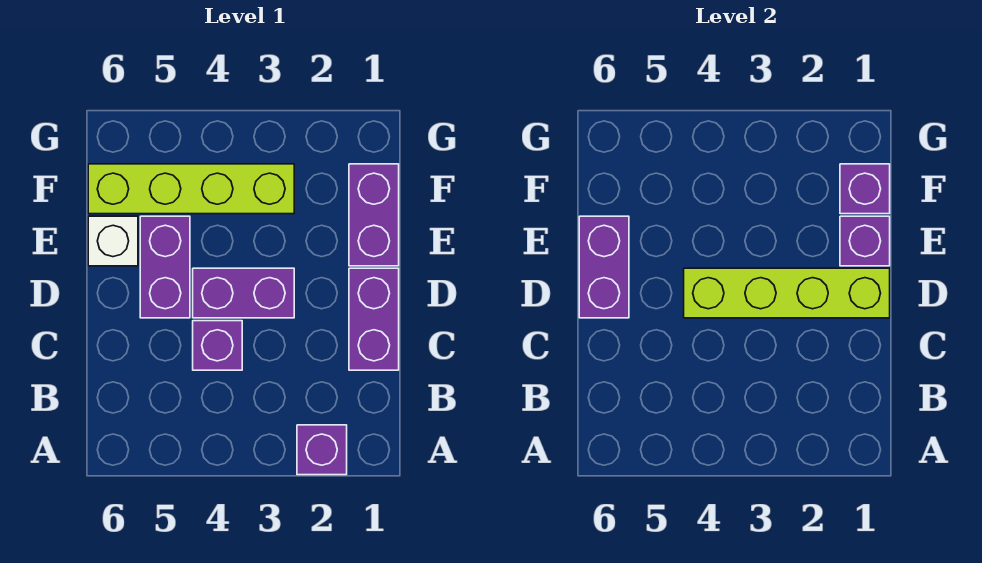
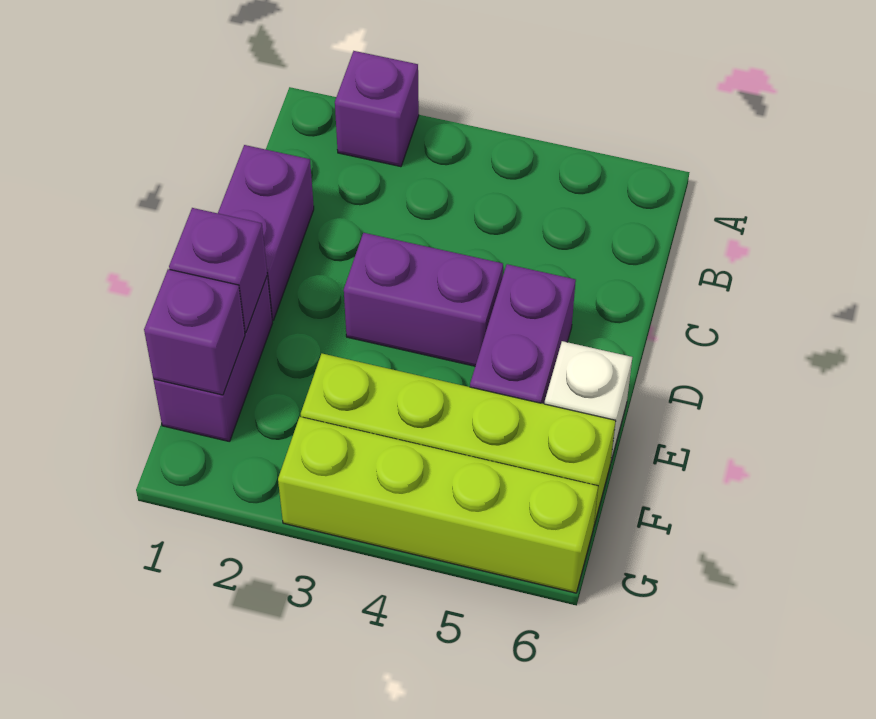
purple brick C4 level 1 -> none
lime brick D1:D4 level 2 -> lime brick G3:G6 level 1
purple brick D6:E6 level 2 -> none

